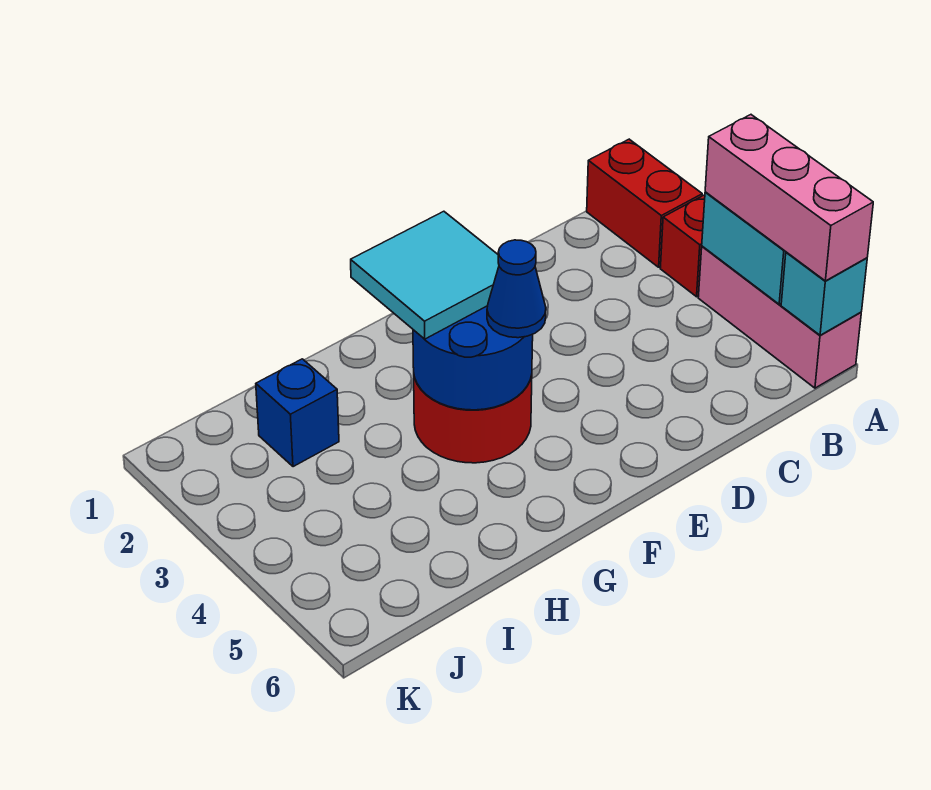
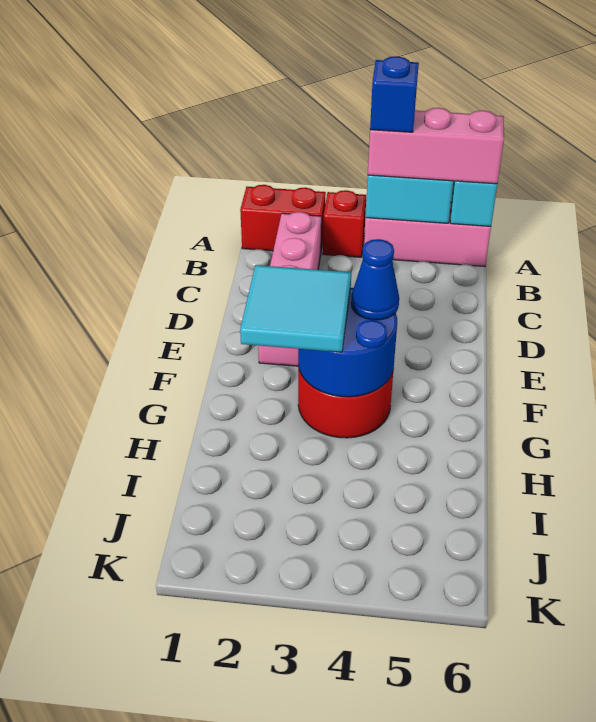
none -> pink brick B2:E2 level 1
blue brick I2 level 1 -> blue brick A4 level 4

